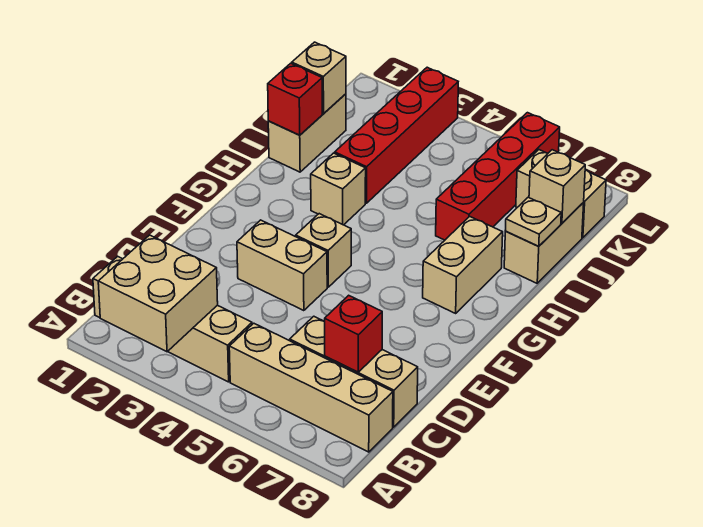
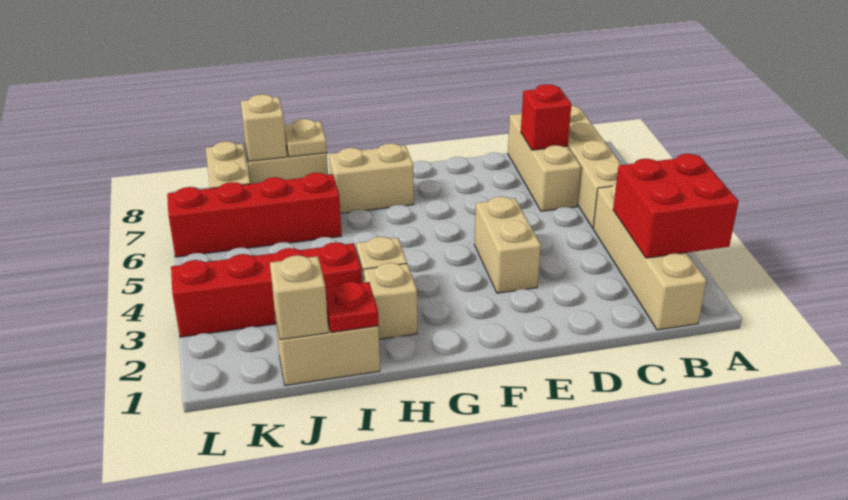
tan brick A2:B3 level 2 -> red brick A2:B3 level 2
tan brick F4 level 1 -> tan brick H2 level 1
red brick I1 level 2 -> red plate I1 level 2

